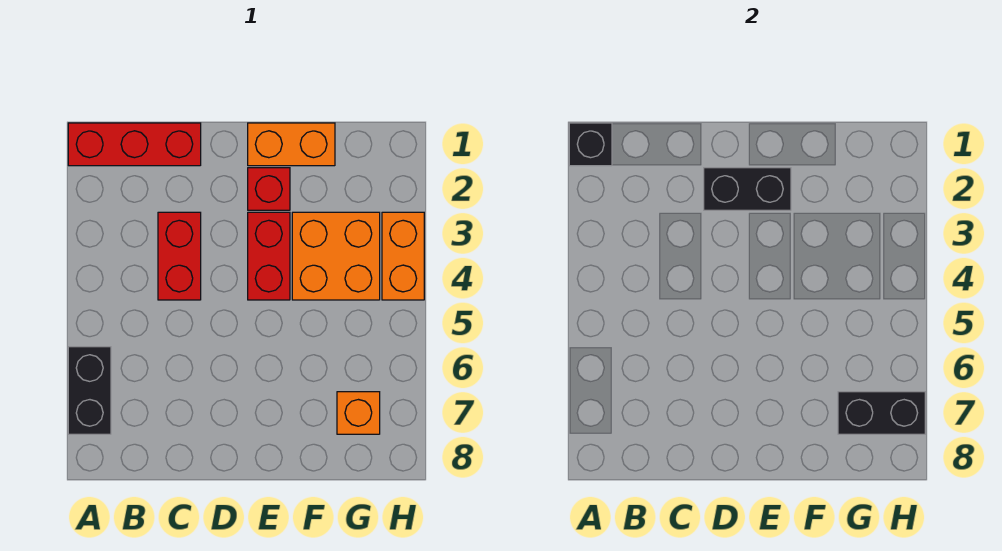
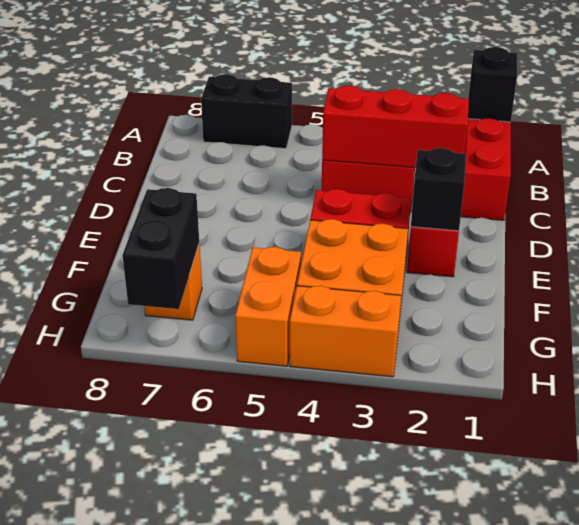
none -> red brick C2:C4 level 2
black brick D2:E2 level 2 -> black brick E2 level 2
orange brick E1:F1 level 1 -> orange brick G5:H5 level 1

